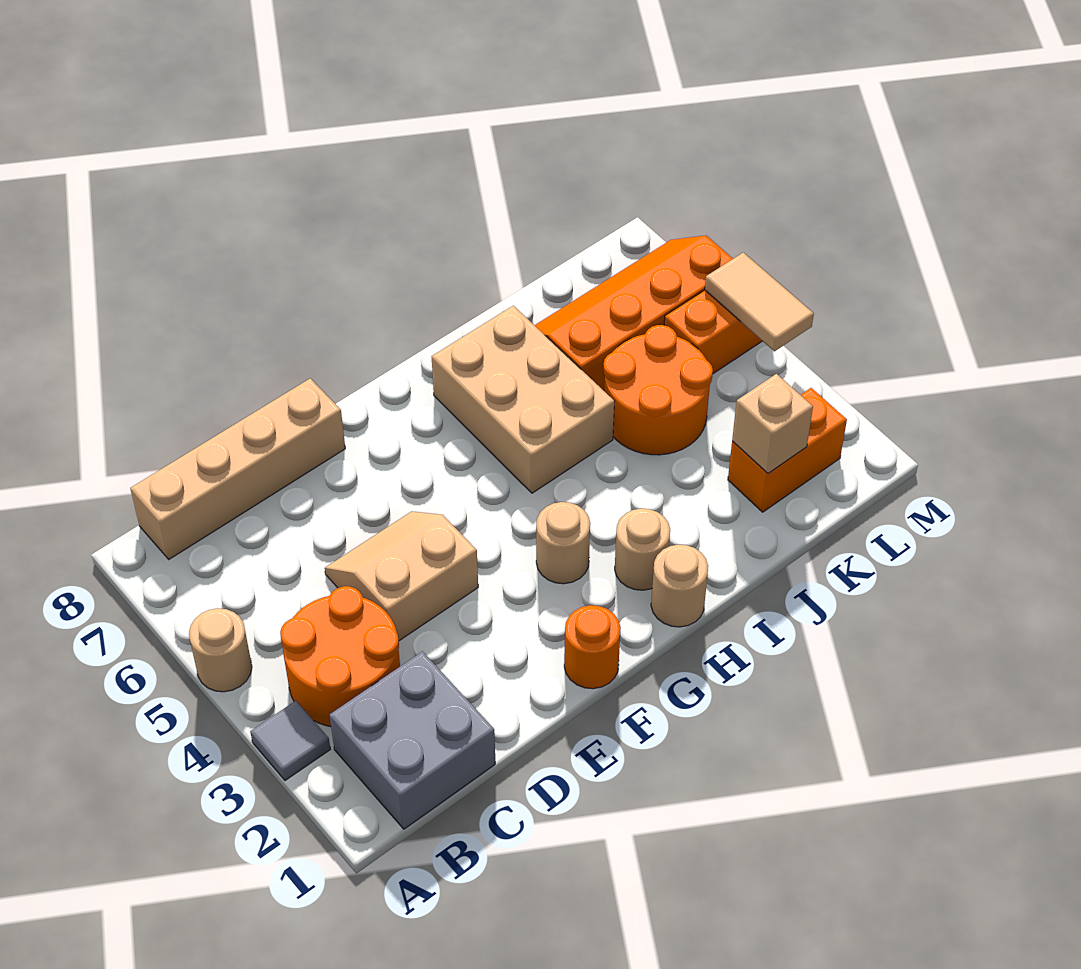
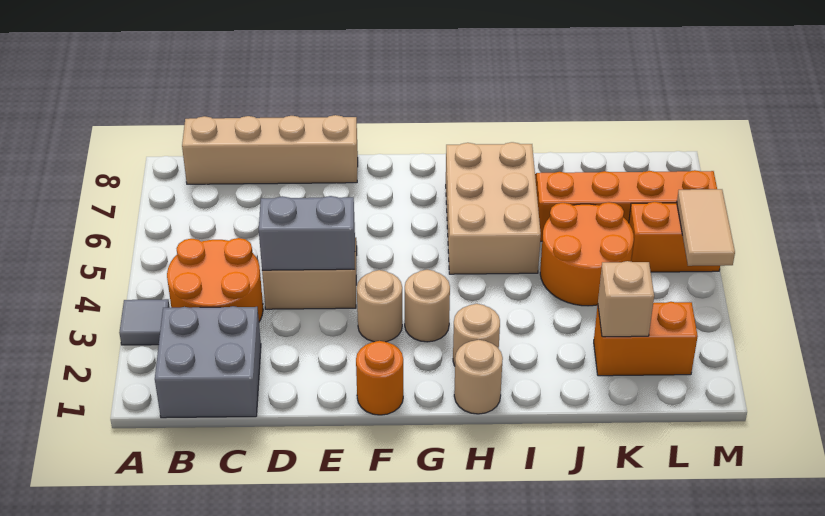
tan round brick A5 level 1 -> tan round brick F3 level 1
none -> grey brick D4:E4 level 2

